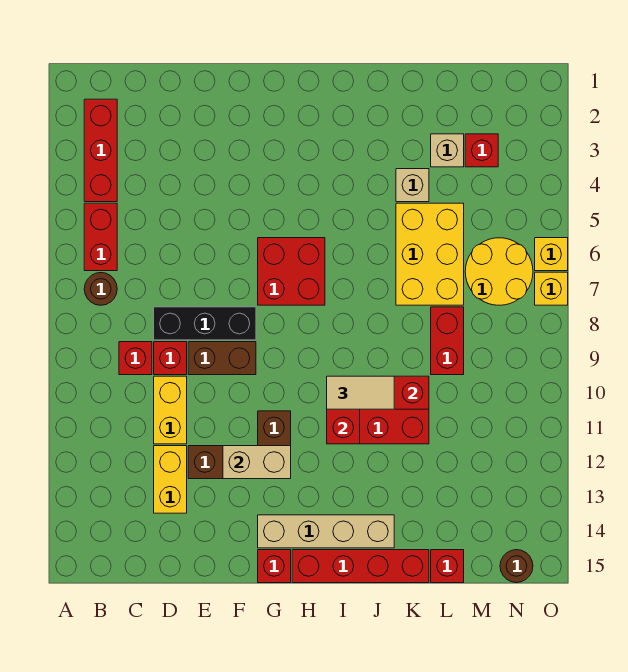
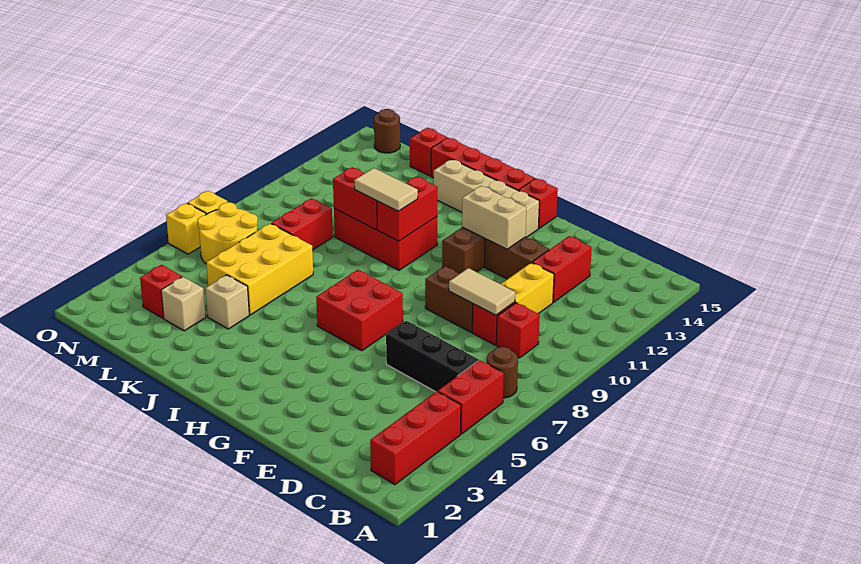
black brick D8:F8 level 1 -> black brick C6:E6 level 1
none -> tan tile D9:E9 level 2
yellow brick D12:D13 level 1 -> red brick D12:D13 level 1

